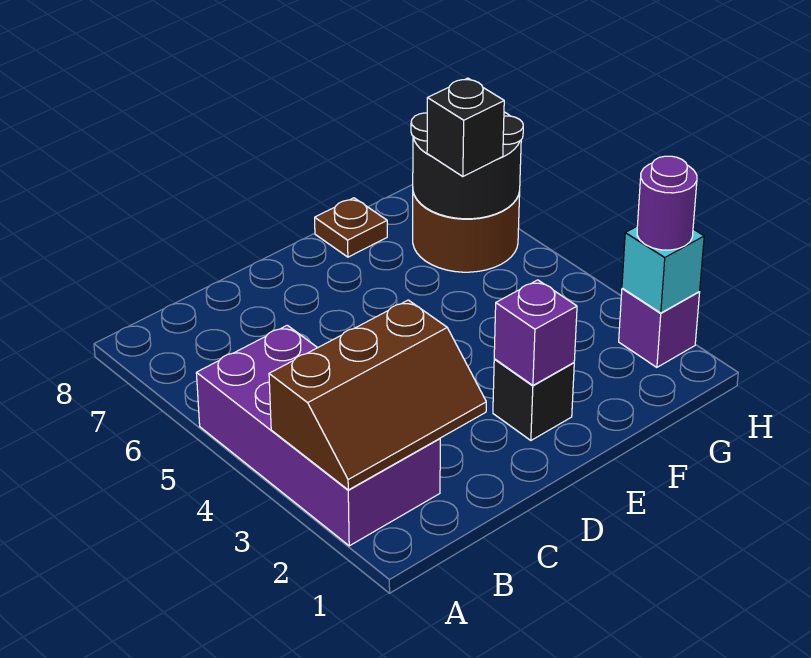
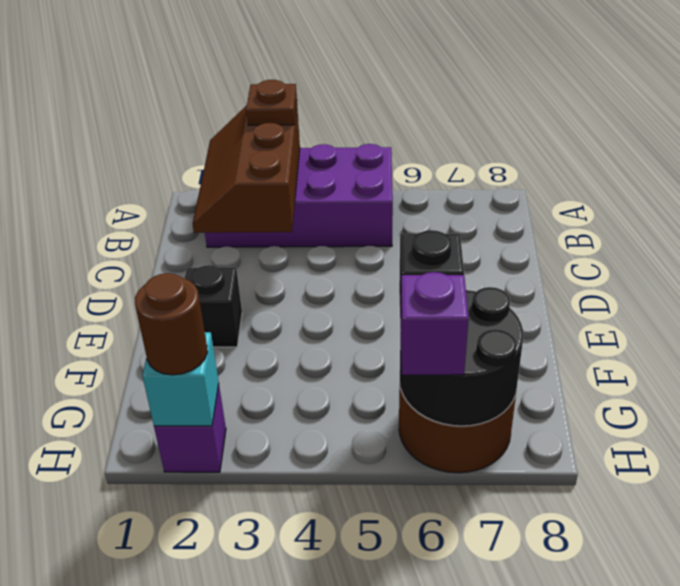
purple brick E2 level 2 -> purple brick H6 level 3
brown plate F8 level 1 -> brown plate A3 level 3
purple round brick H2 level 3 -> brown round brick H2 level 3

